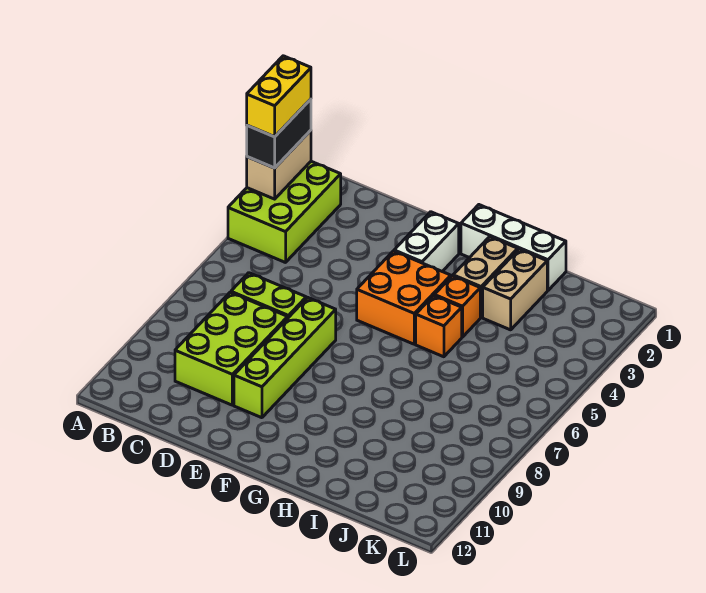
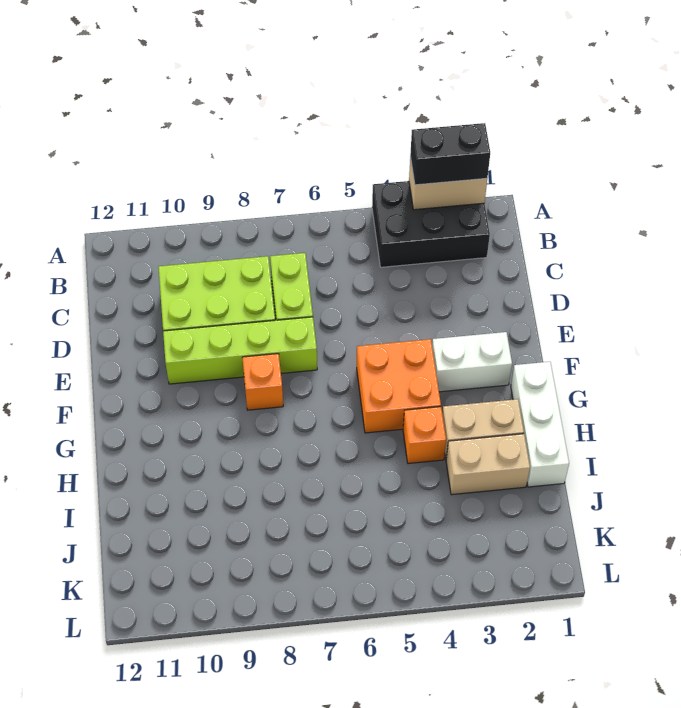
lime brick A2:B4 level 1 -> black brick A2:B4 level 1
yellow brick A2:A3 level 4 -> none
orange brick H5 level 1 -> orange brick F8 level 1

